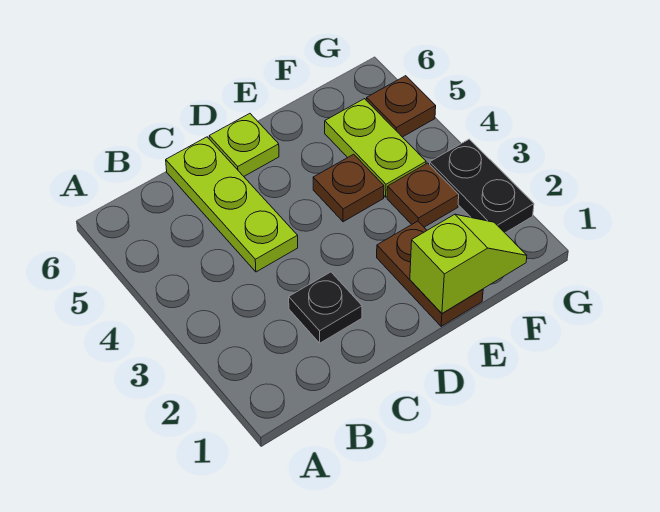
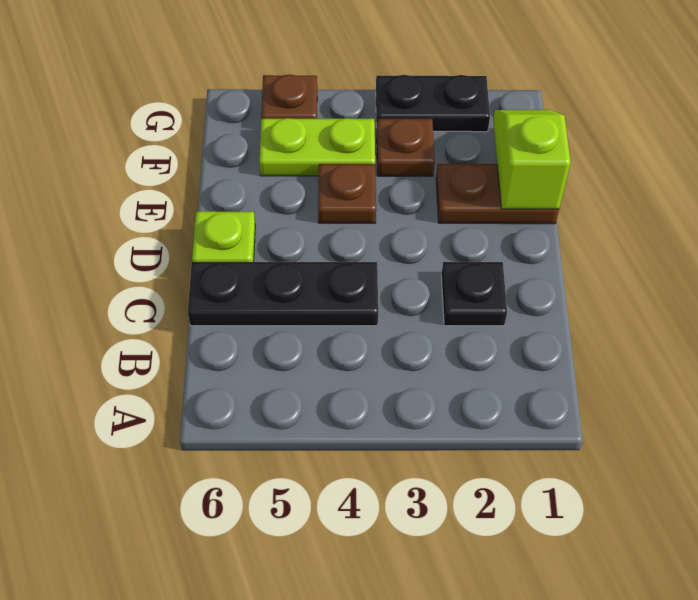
lime plate C4:C6 level 1 -> black plate C4:C6 level 1

